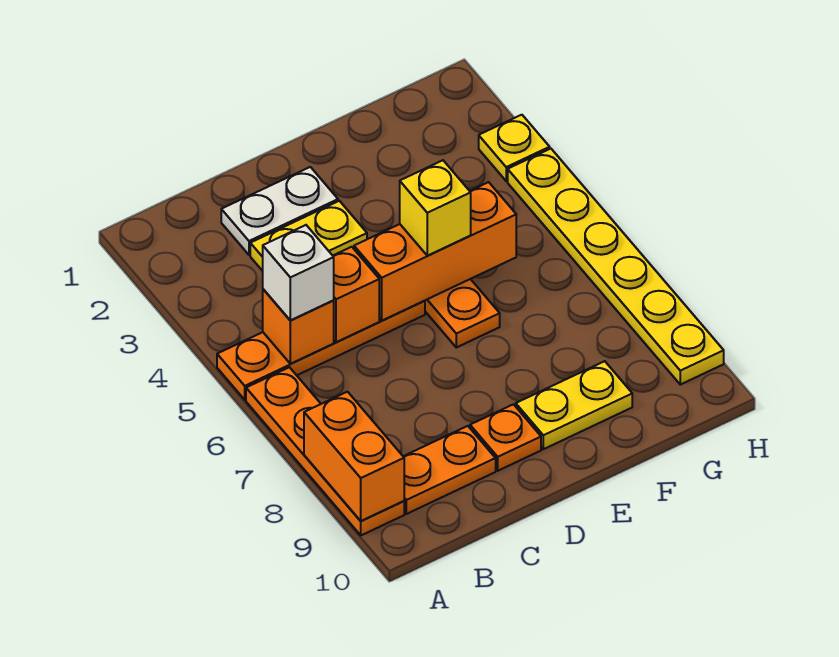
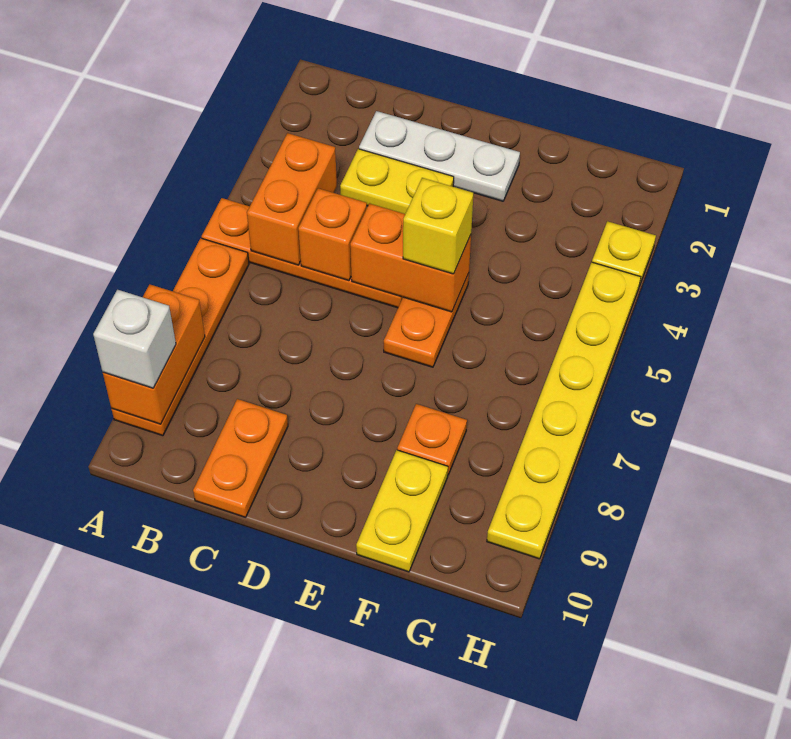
orange brick B5 level 2 -> orange brick B4:B5 level 2
white brick B5 level 3 -> white brick A9 level 3
orange plate B9:C9 level 1 -> orange plate C9:C10 level 1
white plate C2:D2 level 1 -> white plate C2:E2 level 1
orange brick D5:F5 level 2 -> orange brick D5:E5 level 2
orange plate D9 level 1 -> orange plate F8 level 1
yellow plate E9:F9 level 1 -> yellow plate F9:F10 level 1

